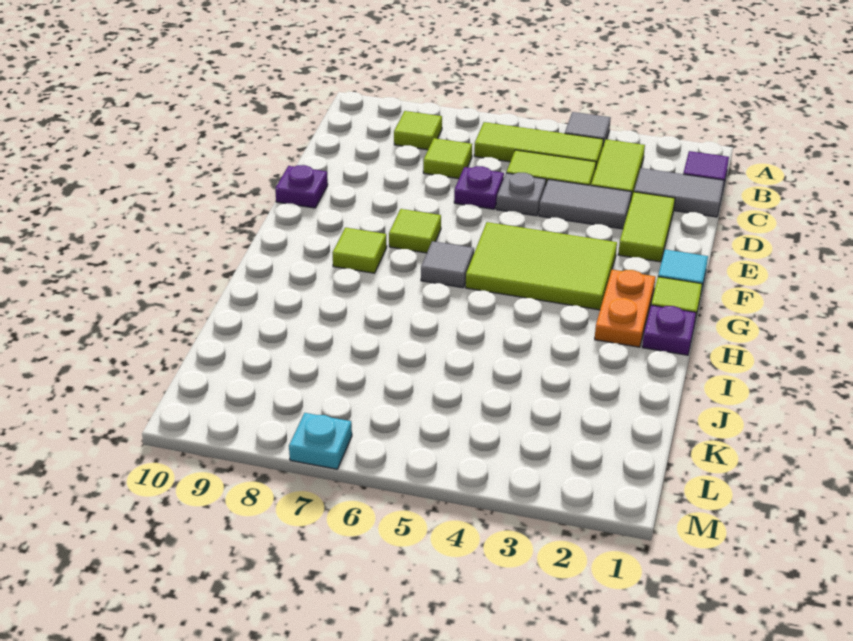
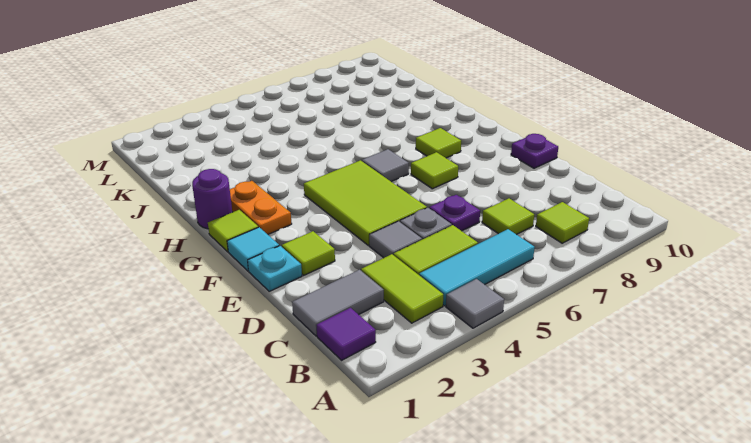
lime tile B4:B6 level 1 -> cyan tile B4:B6 level 1
lime tile D2:E2 level 1 -> lime tile E2 level 1
grey tile D3:D4 level 1 -> grey tile D4 level 1
lime tile F3:G5 level 1 -> lime tile E4:G5 level 1
purple plate H1 level 1 -> purple round brick H1 level 1
cyan plate M7 level 1 -> cyan plate E1 level 1

